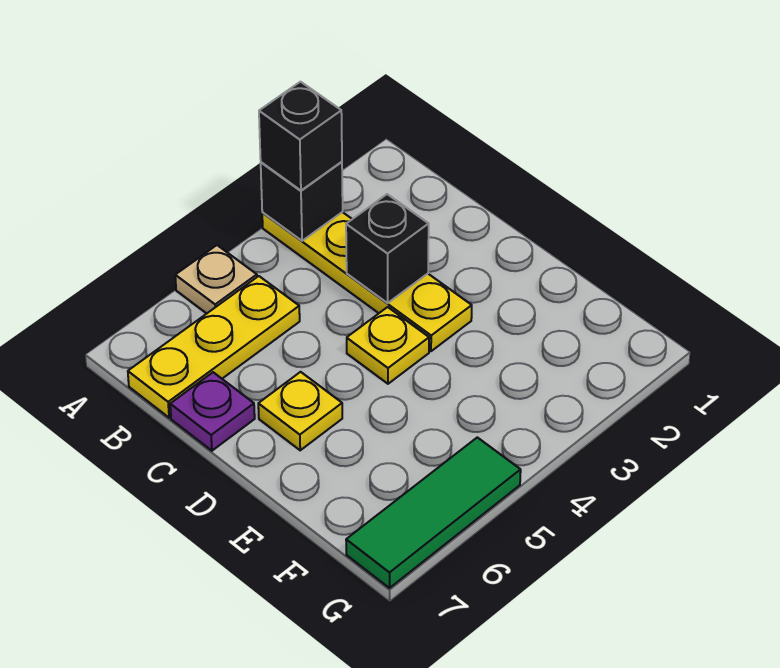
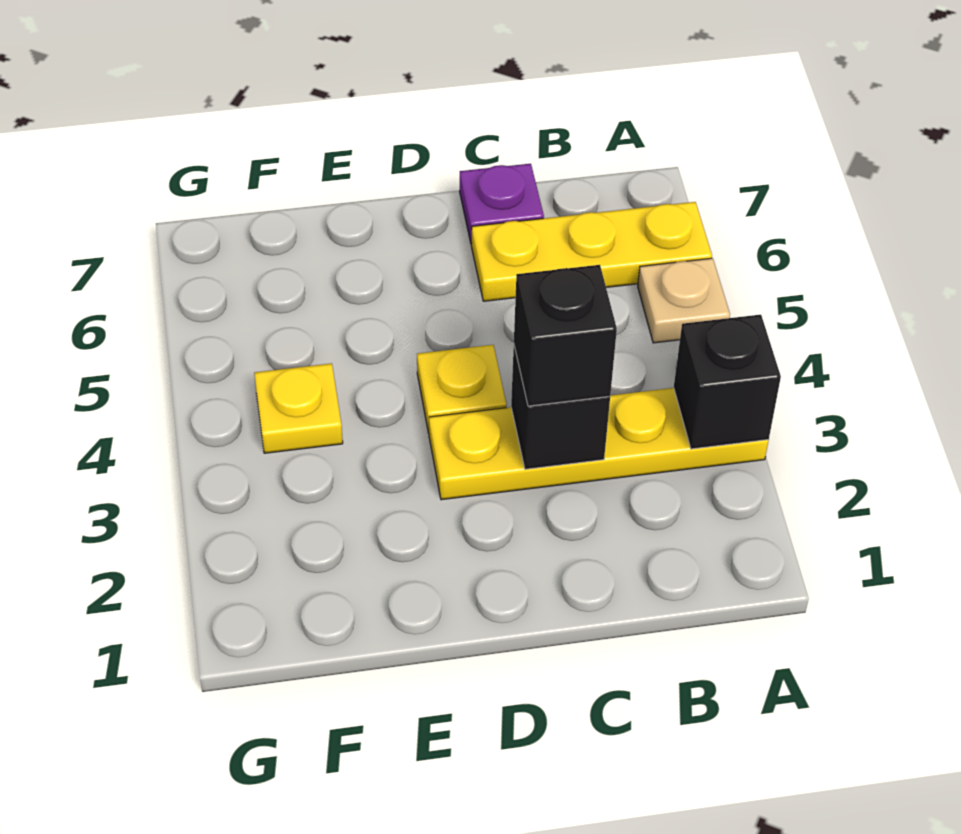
black brick A3 level 3 -> black brick C3 level 3
yellow plate B5:B7 level 1 -> yellow plate A6:C6 level 1
yellow plate D6 level 1 -> yellow plate F4 level 1
green tile G5:G7 level 1 -> none

